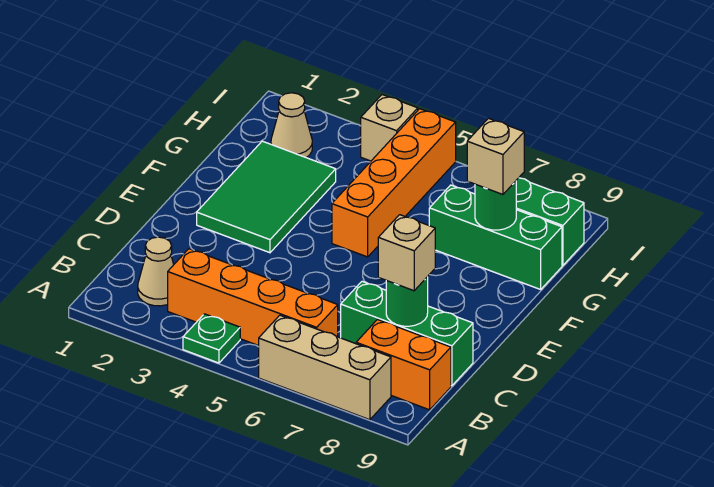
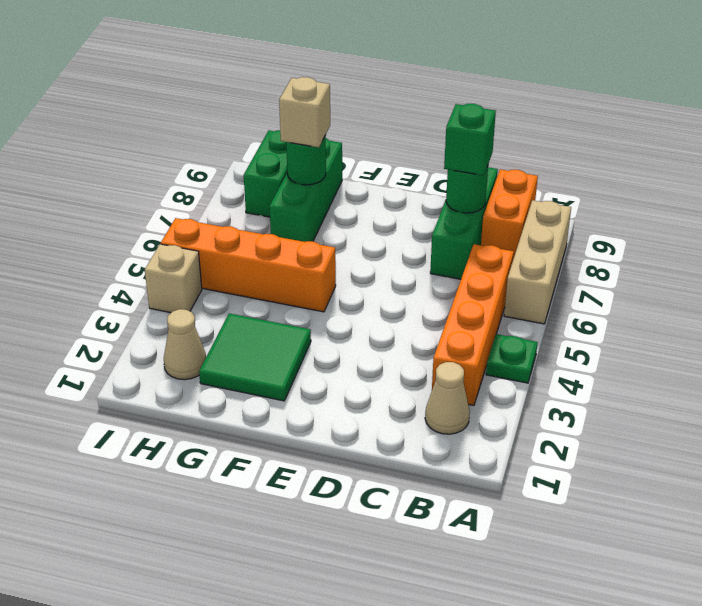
tan brick C8 level 3 -> green brick C8 level 3
green tile E2:G3 level 1 -> green tile F2:G3 level 1

